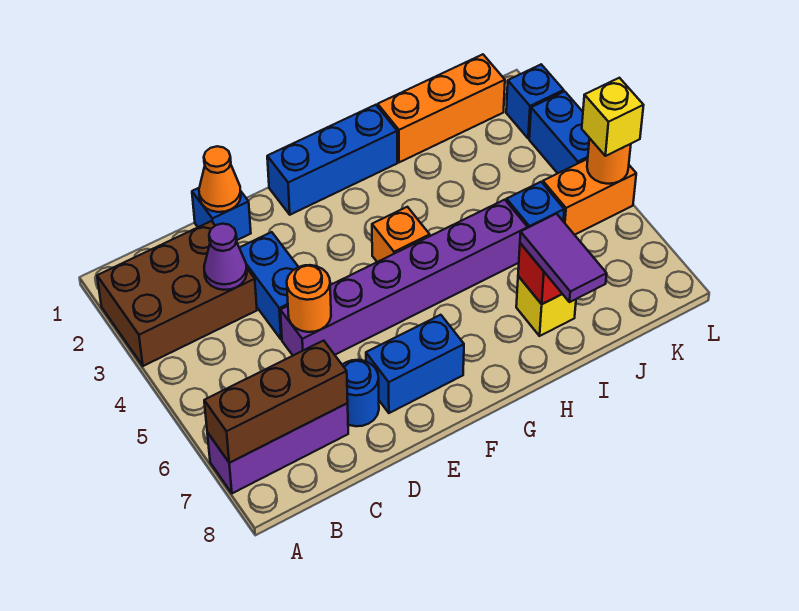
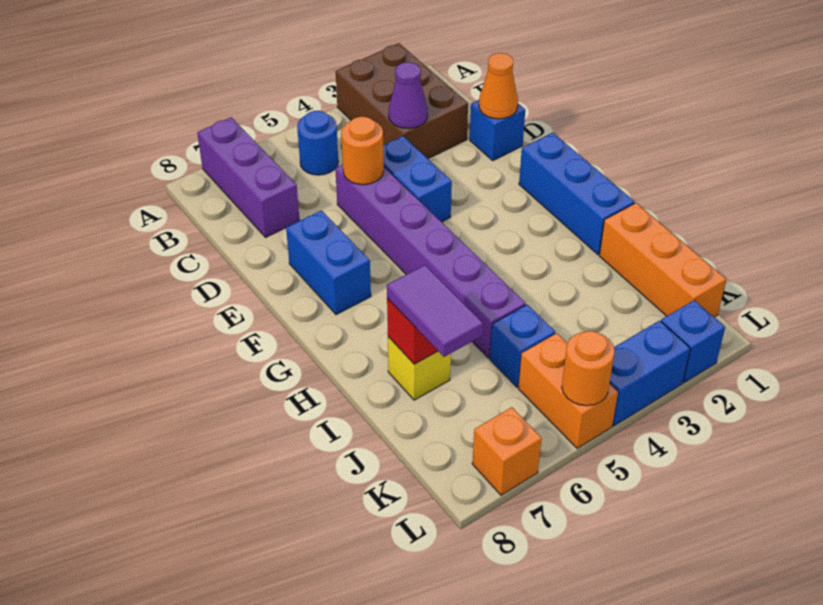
brown brick A7:C7 level 2 -> none
blue brick D3:D4 level 1 -> blue brick D4:E4 level 1
blue round brick D7 level 1 -> blue round brick B5 level 1
orange brick G4 level 1 -> orange brick L7 level 1
purple tile I7:I8 level 3 -> purple tile I7:J7 level 3
yellow brick L5 level 3 -> none

